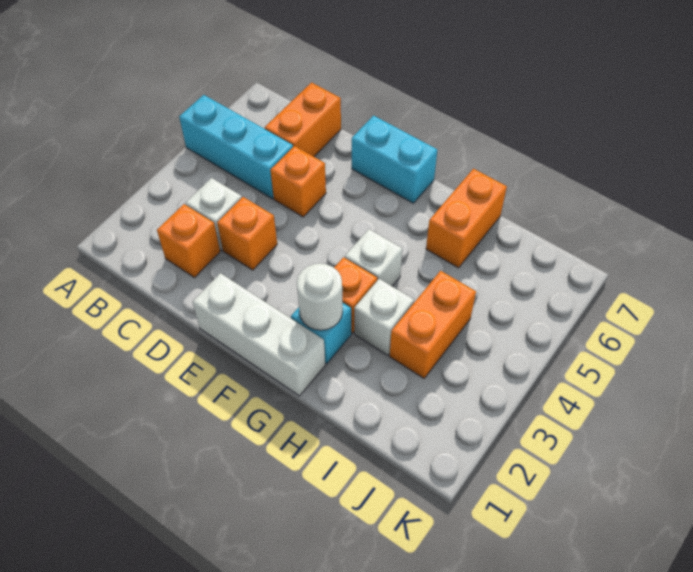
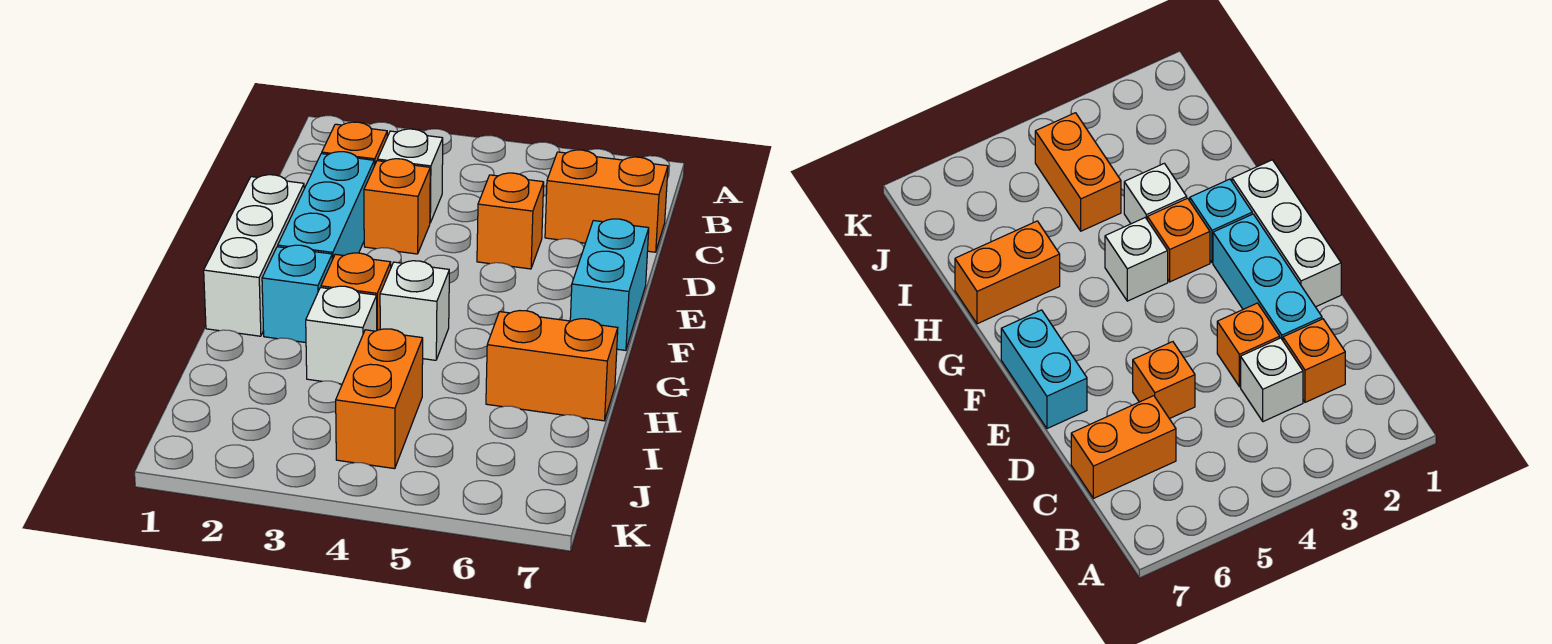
cyan brick A5:C5 level 1 -> cyan brick D2:F2 level 1
white round brick G2 level 2 -> none
orange brick I3:I4 level 1 -> orange brick I4:J4 level 1

